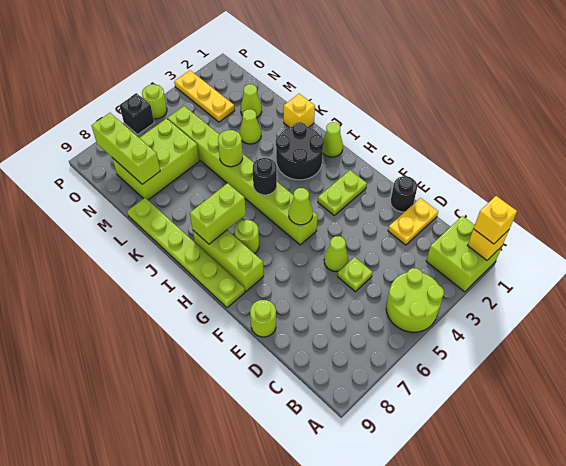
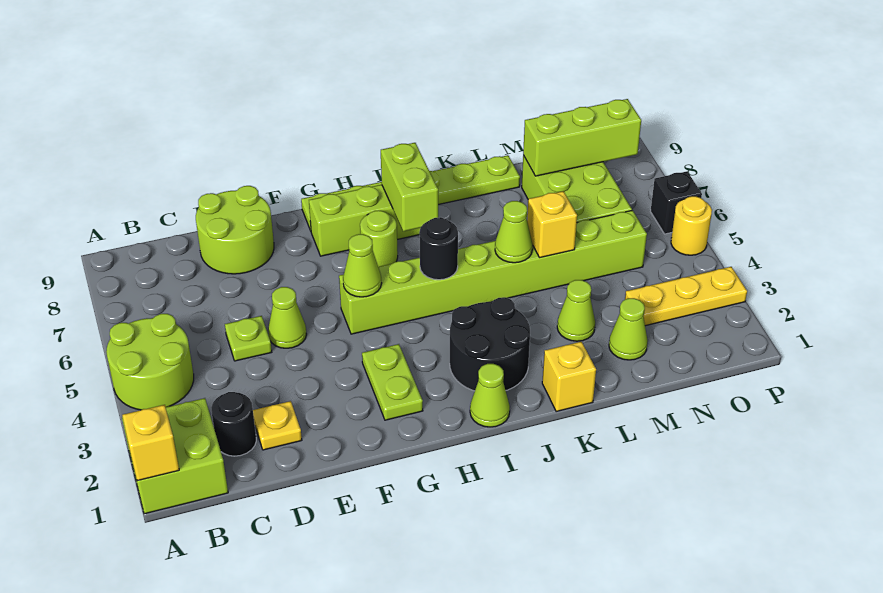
yellow brick A1 level 3 -> yellow brick L5 level 2
yellow plate D1:D2 level 1 -> yellow plate D2 level 1
black round brick E1 level 1 -> black round brick C2 level 1
lime round brick E9 level 1 -> lime round brick D8:E9 level 1
lime round brick K5 level 2 -> lime cone K5 level 2
lime round brick P5 level 1 -> yellow round brick P5 level 1

